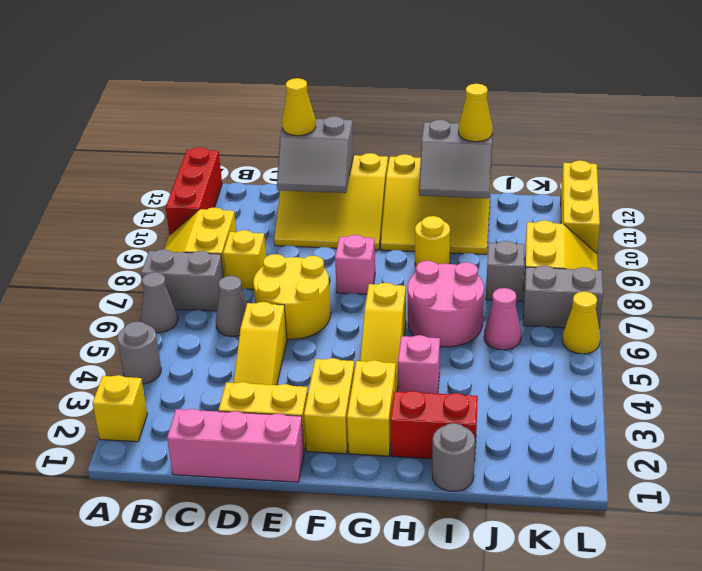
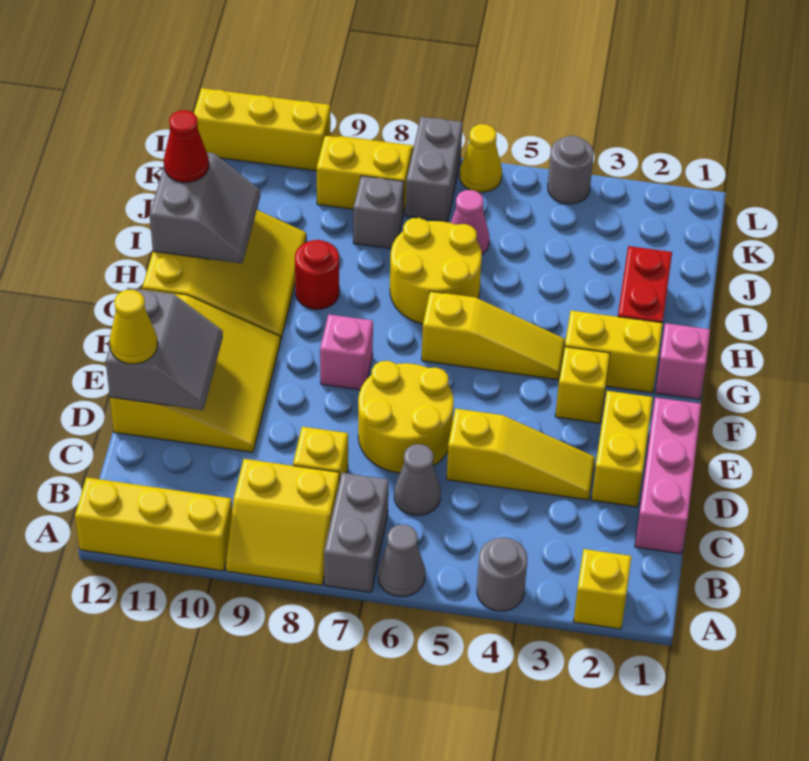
red brick A10:A12 level 1 -> yellow brick A10:A12 level 1
yellow brick F2:F3 level 1 -> yellow brick F3 level 1
pink brick H4 level 1 -> pink brick G1 level 1
pink round brick H6:I7 level 1 -> yellow round brick H6:I7 level 1
yellow round brick H9 level 1 -> red round brick H9 level 1
grey round brick I1 level 1 -> grey round brick L4 level 1
yellow cone I12 level 3 -> red cone I12 level 3

